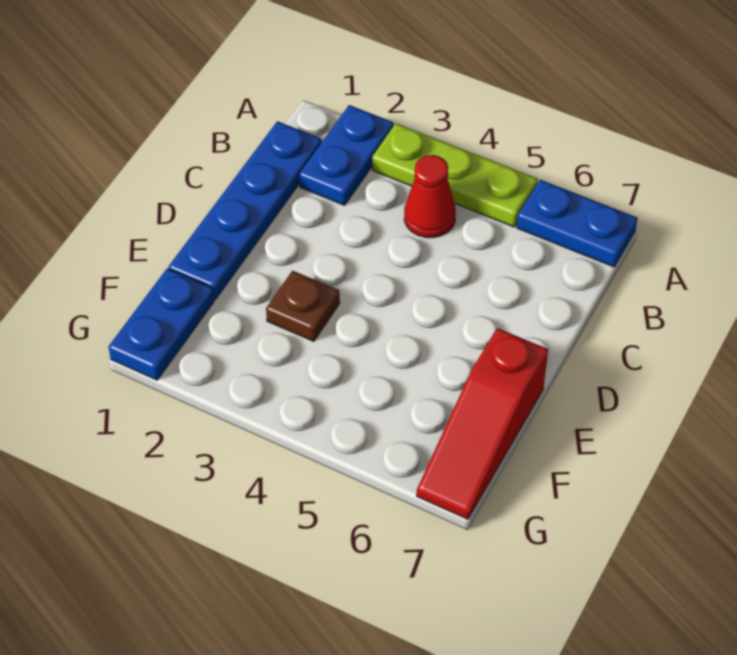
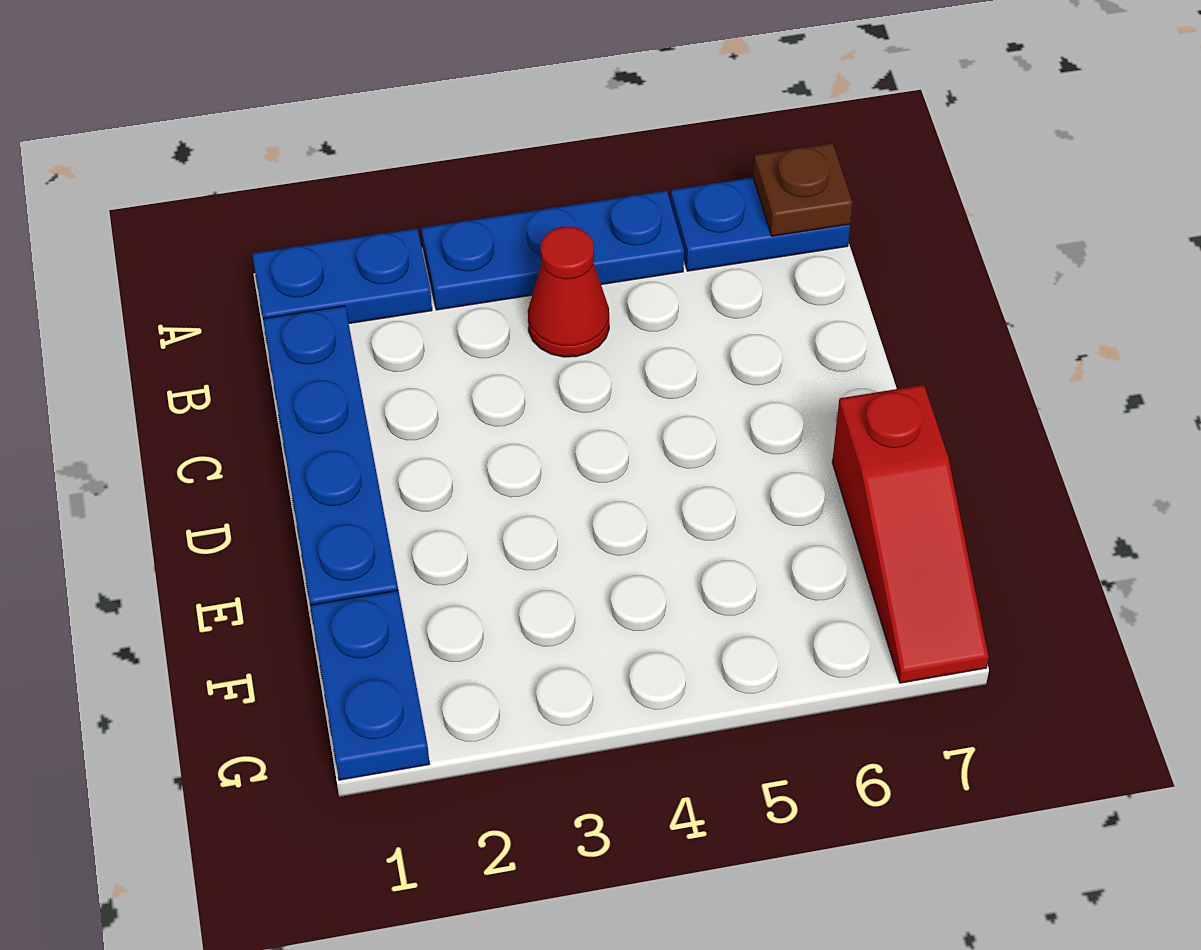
blue plate A2:B2 level 1 -> blue plate A1:A2 level 1
lime plate A3:A5 level 1 -> blue plate A3:A5 level 1
brown plate E3 level 1 -> brown plate A7 level 2

